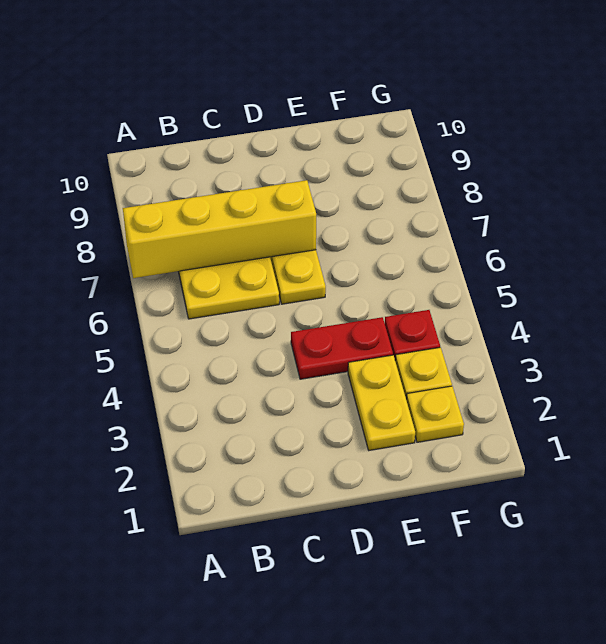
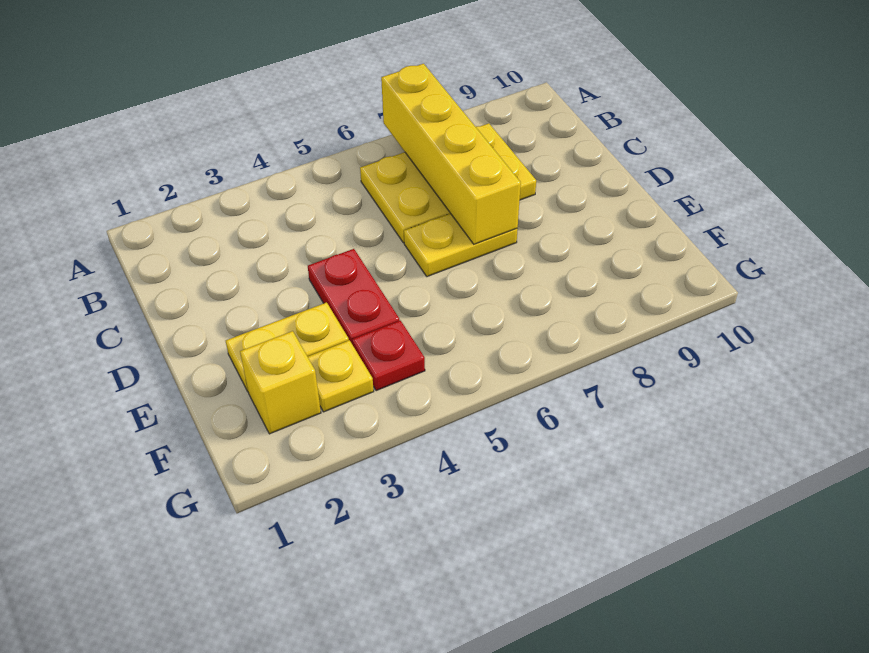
yellow plate F2 level 1 -> yellow brick F2 level 1

